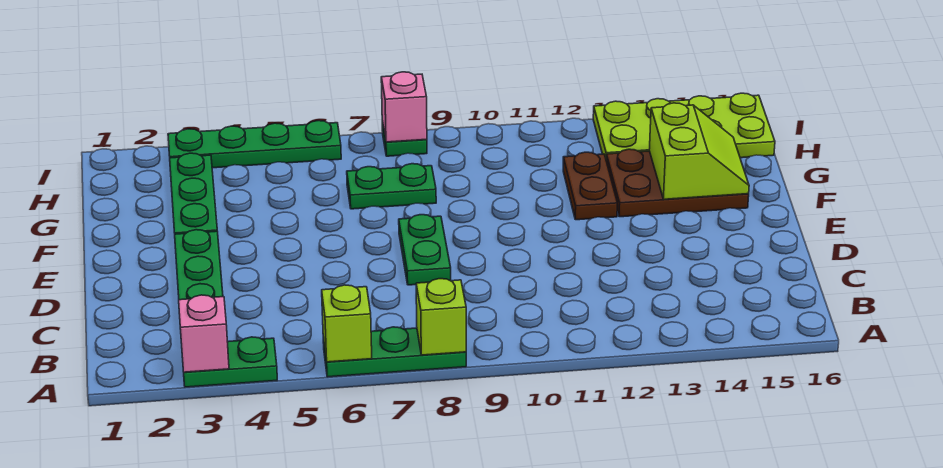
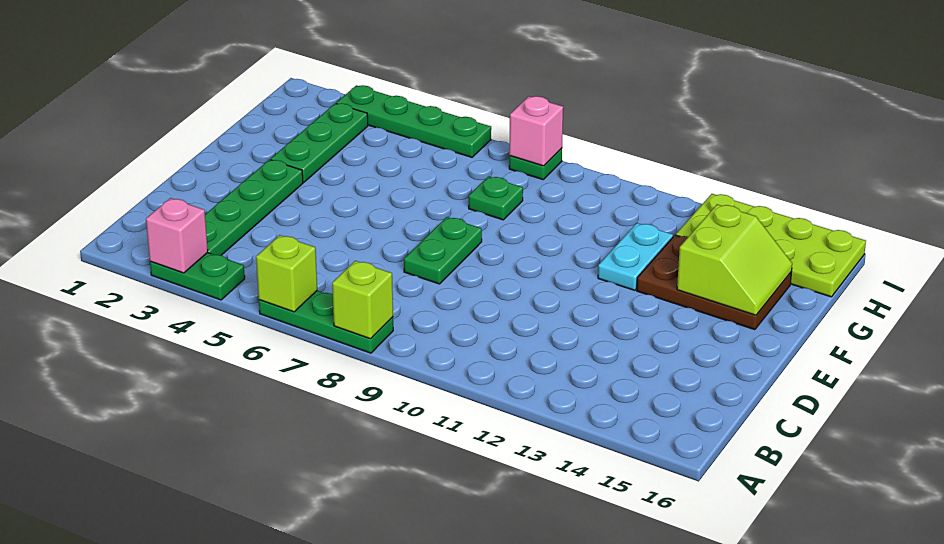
brown plate F12:G12 level 1 -> cyan plate F12:G12 level 1
green plate G7:G8 level 1 -> green plate G8 level 1

